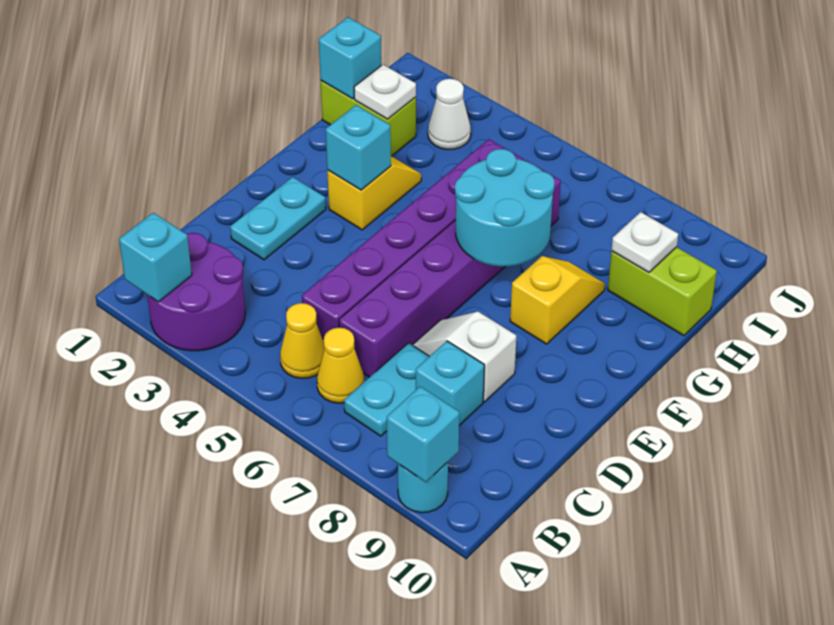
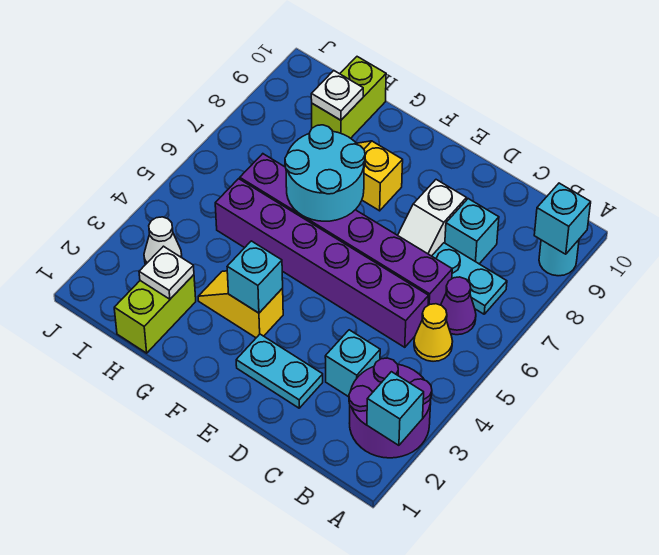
yellow cone B6 level 1 -> purple cone B6 level 1
cyan brick H1 level 2 -> cyan brick C3 level 1

